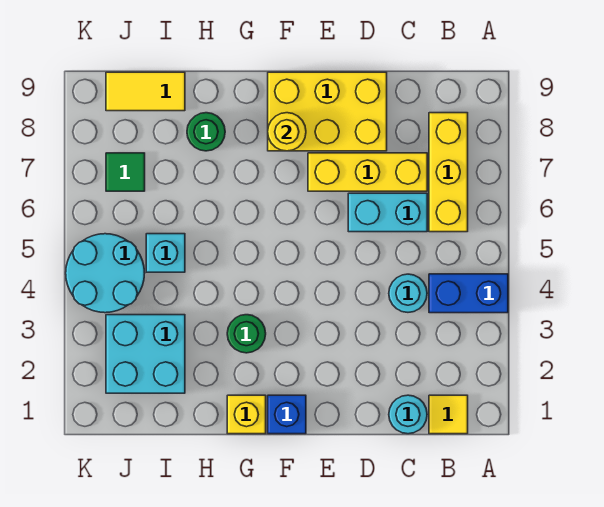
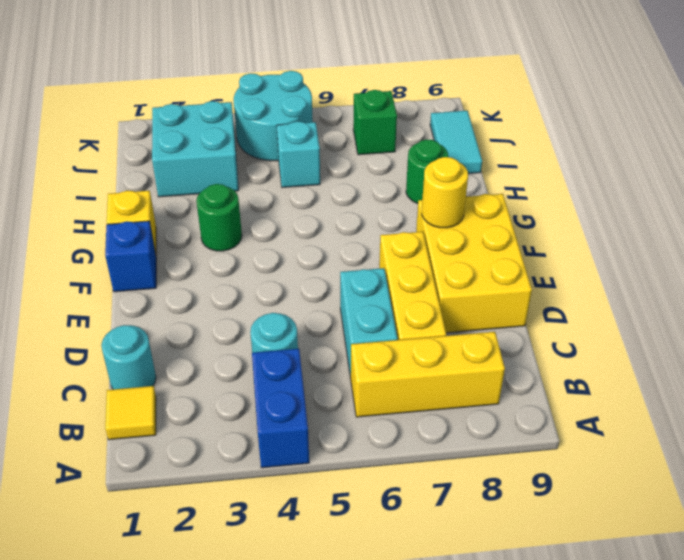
yellow tile I9:J9 level 1 -> cyan tile I9:J9 level 1
green tile J7 level 1 -> green brick J7 level 1

